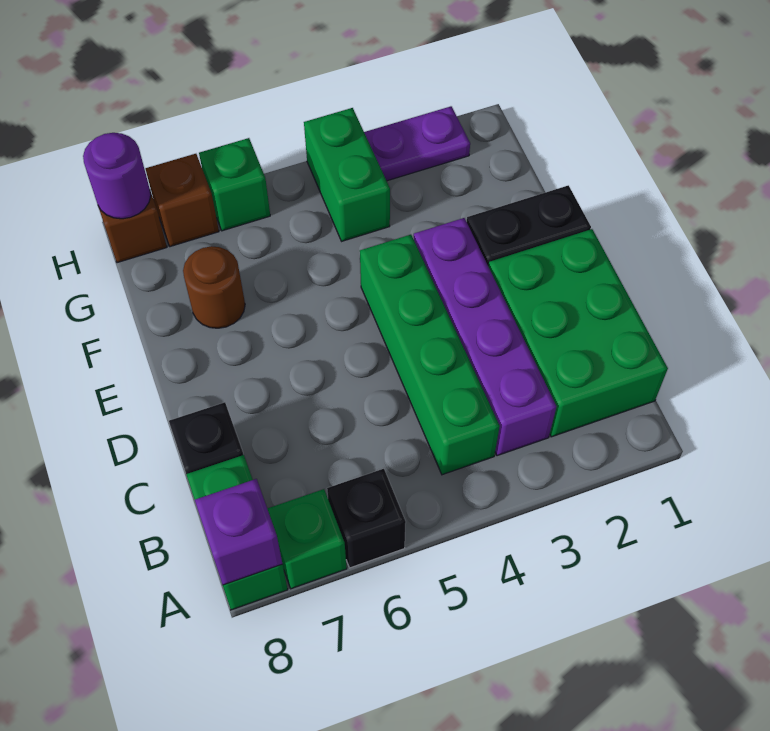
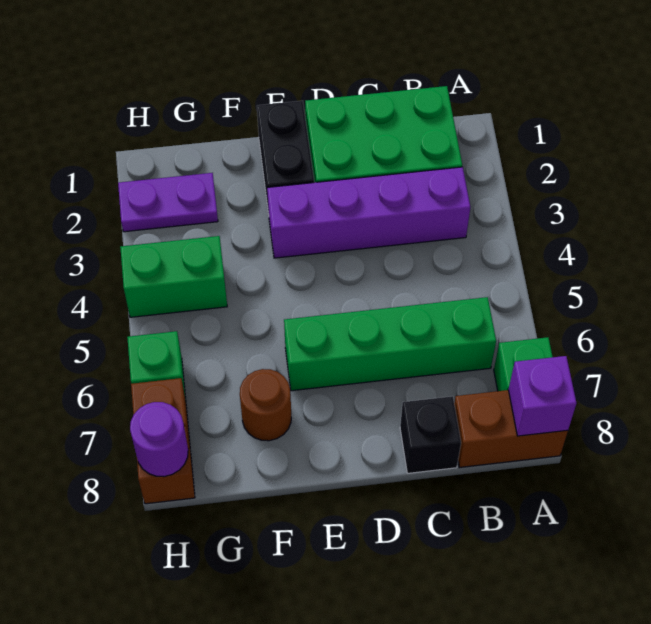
black brick A6 level 1 -> none
green brick A8:B8 level 1 -> brown brick A8:B8 level 1
green brick B4:E4 level 1 -> green brick B6:E6 level 1
purple plate H2:H3 level 1 -> purple plate G2:H2 level 1

